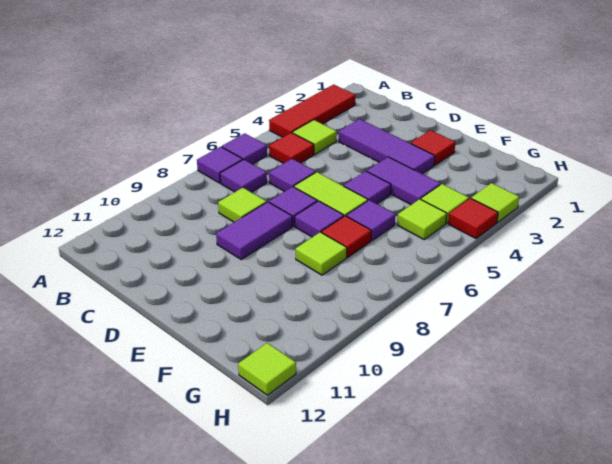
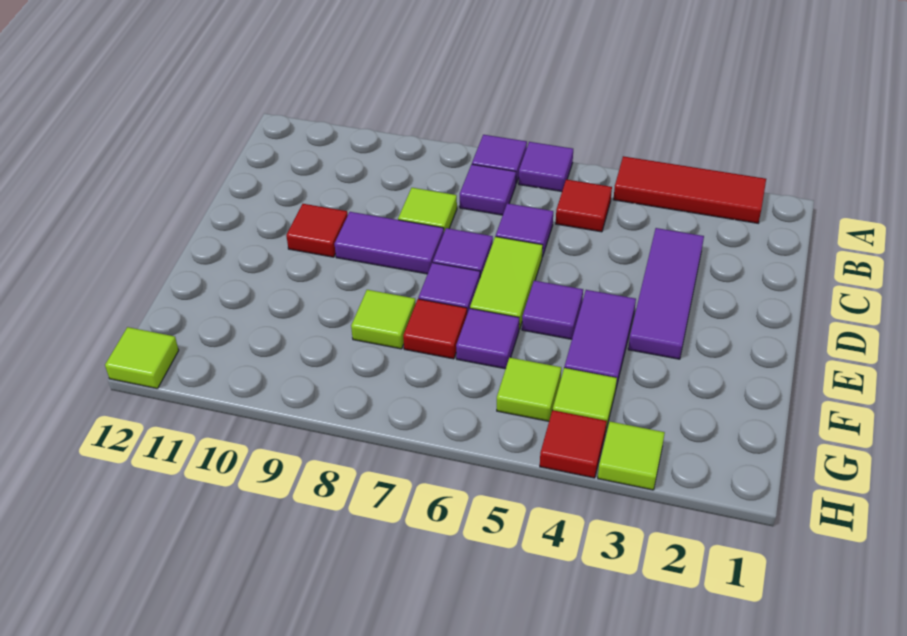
lime tile B4 level 1 -> none
red tile E2 level 1 -> red tile D10 level 1

